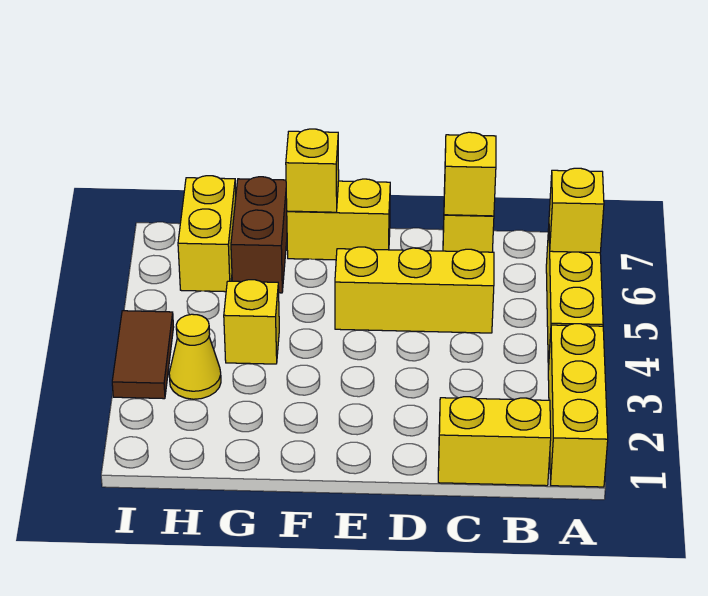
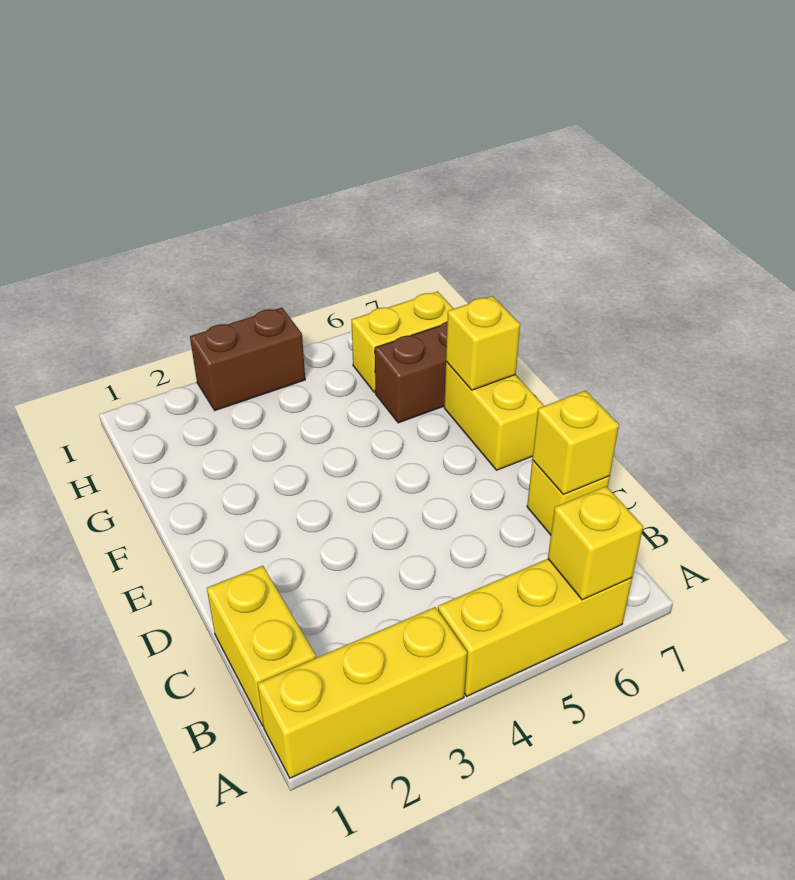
yellow brick C5:E5 level 1 -> none
yellow brick G4 level 1 -> none
yellow cone H3 level 1 -> none
brown tile I3:I4 level 1 -> brown brick I3:I4 level 1

